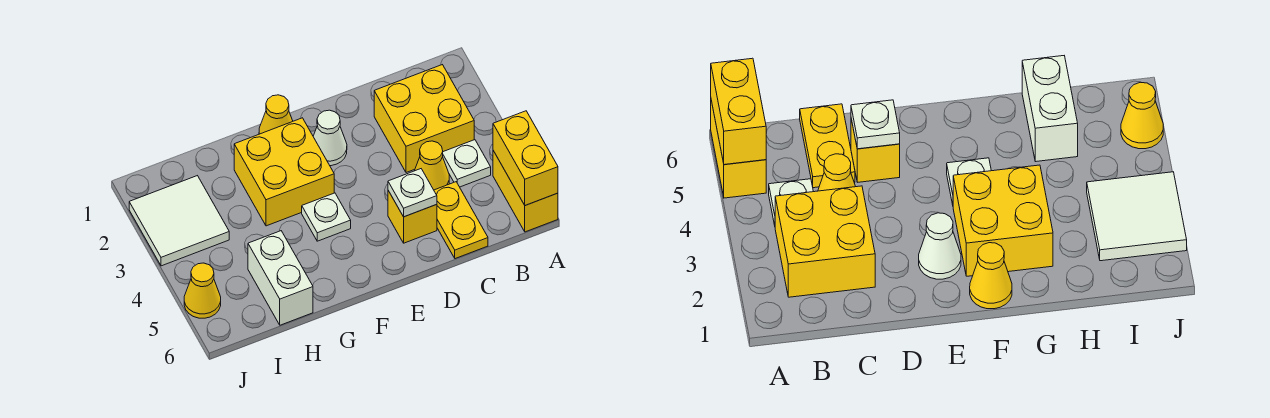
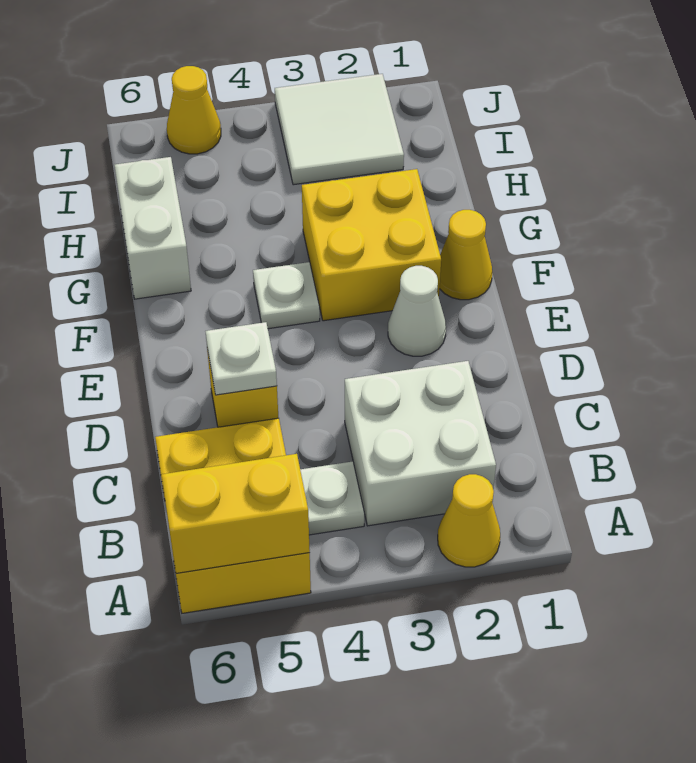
yellow brick B2:C3 level 1 -> white brick B2:C3 level 1
yellow cone C4 level 1 -> yellow cone A2 level 1
white brick H5:H6 level 1 -> white brick G6:H6 level 1

